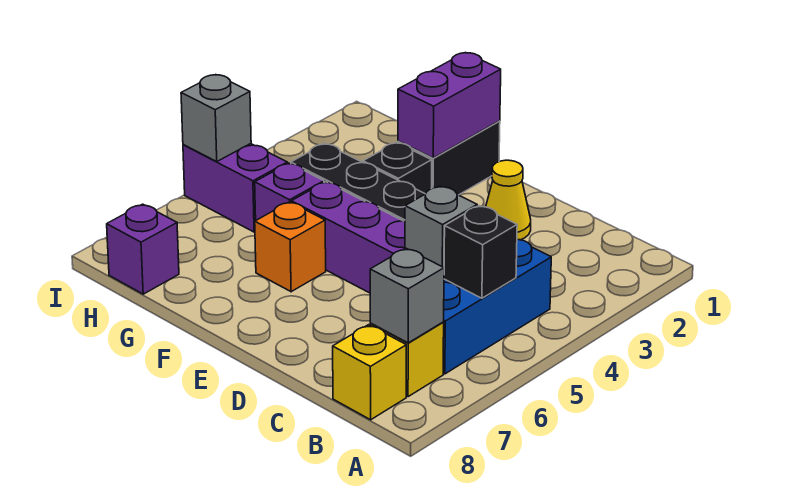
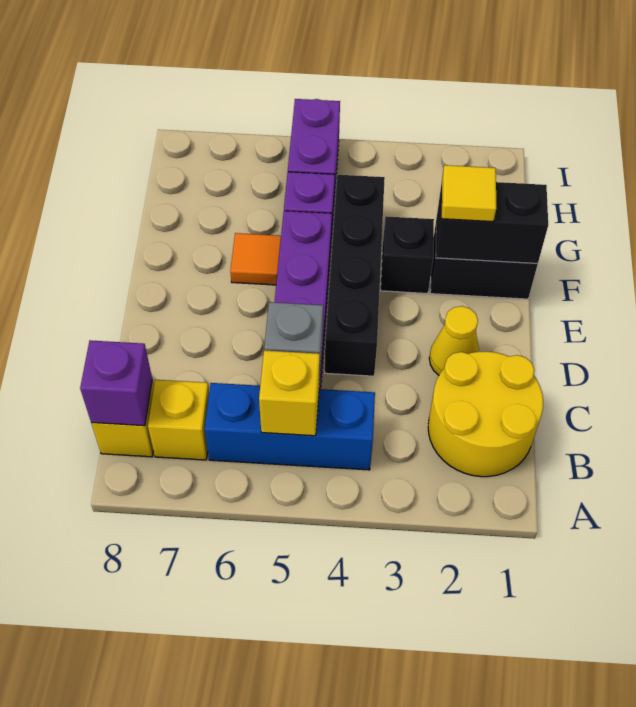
none -> yellow round brick B1:C2 level 1
black brick B5 level 2 -> yellow brick B5 level 2
grey brick B7 level 2 -> none
purple brick F1:F2 level 2 -> black brick F1:F2 level 2
none -> yellow tile F2 level 3
orange brick F6 level 1 -> orange tile F6 level 1
purple brick H8 level 1 -> purple brick B8 level 2
grey brick I5 level 2 -> none

